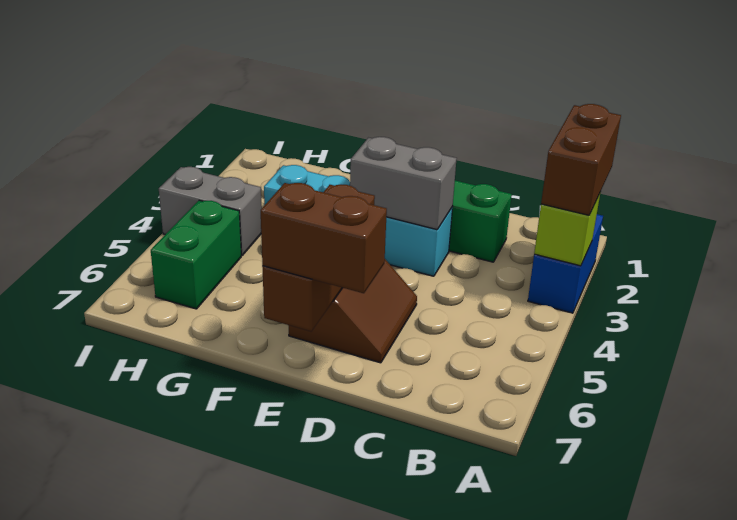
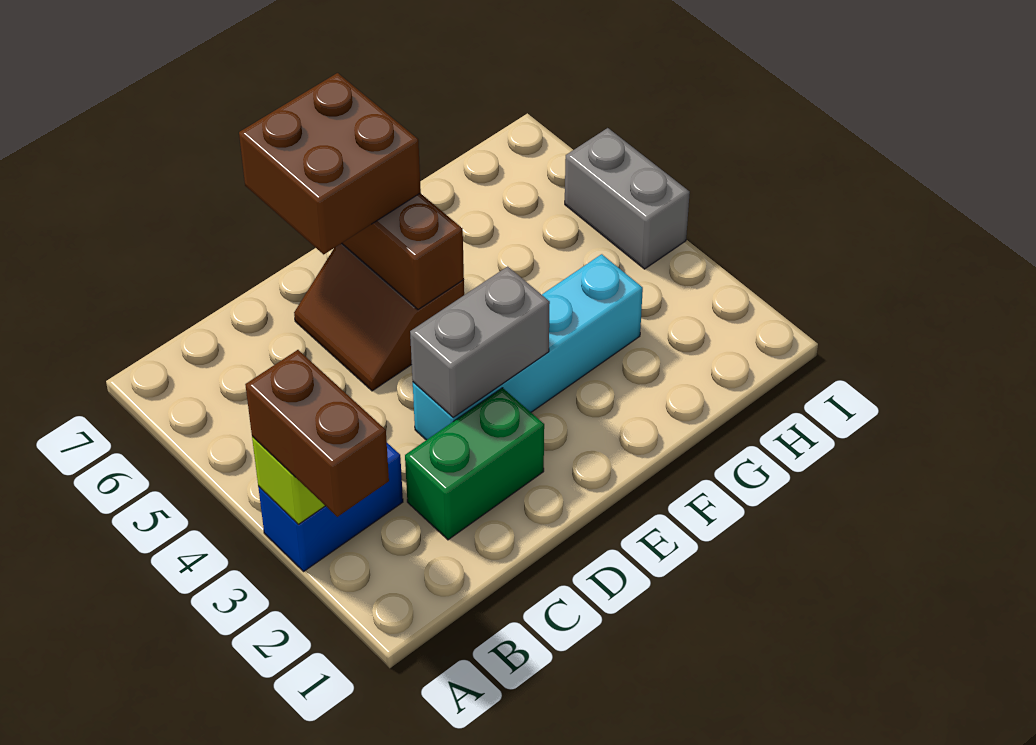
blue brick A2:A3 level 1 -> blue brick A3:B3 level 1
brown brick D7:E7 level 3 -> brown brick D6:E7 level 3
grey brick H4:I4 level 1 -> grey brick I4:I5 level 1
green brick H5:H6 level 1 -> none

